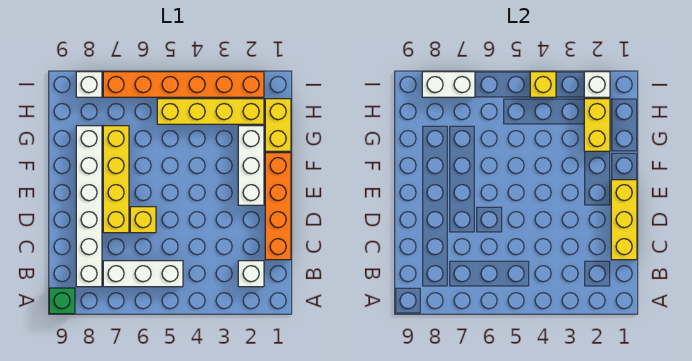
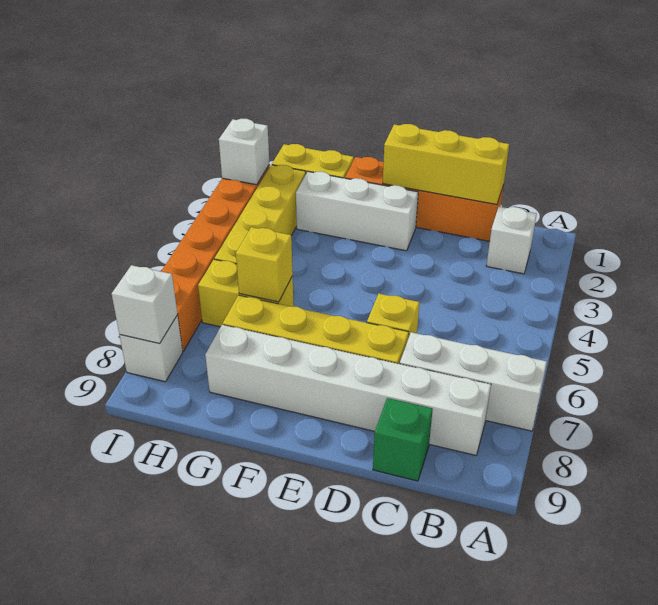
green brick A9 level 1 -> green brick C9 level 1
white brick B5:B7 level 1 -> white brick A7:C7 level 1
yellow brick G2:H2 level 2 -> yellow brick G6:H6 level 1
yellow brick I4 level 2 -> yellow brick G6 level 2
white brick I7:I8 level 2 -> white brick I8 level 2

